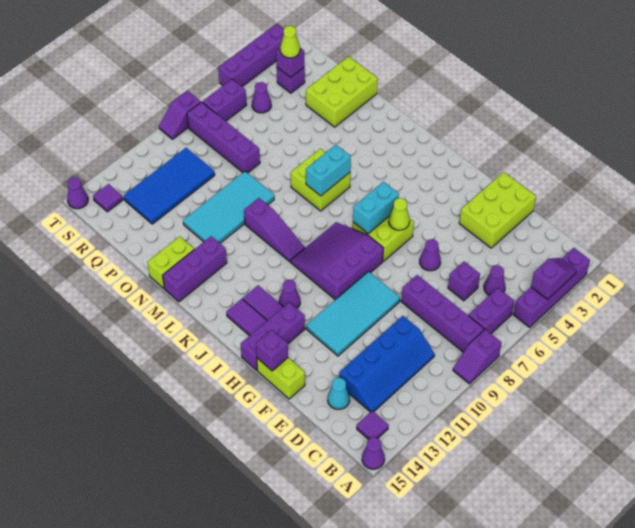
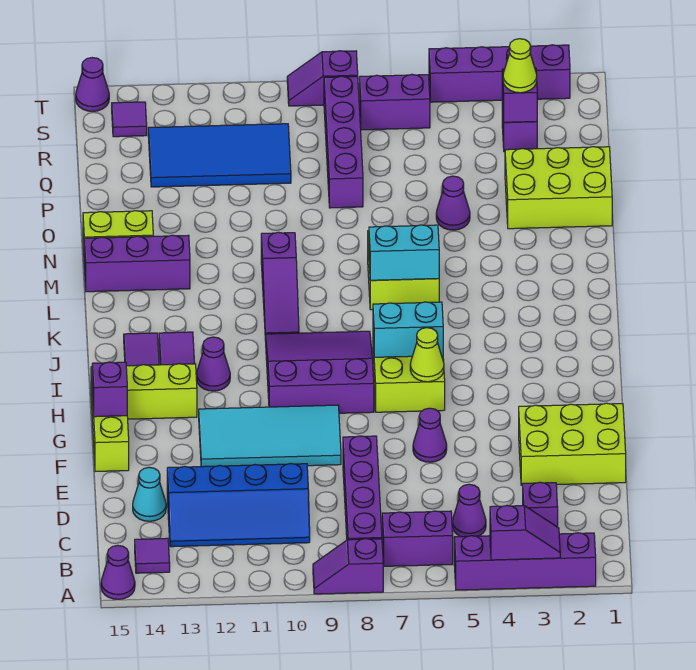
purple brick D6 level 1 -> purple brick C3 level 1
purple brick H13:H15 level 1 -> lime brick H13:H15 level 1
cyan tile N9:O12 level 1 -> none
purple cone R5 level 1 -> purple cone O5 level 1

